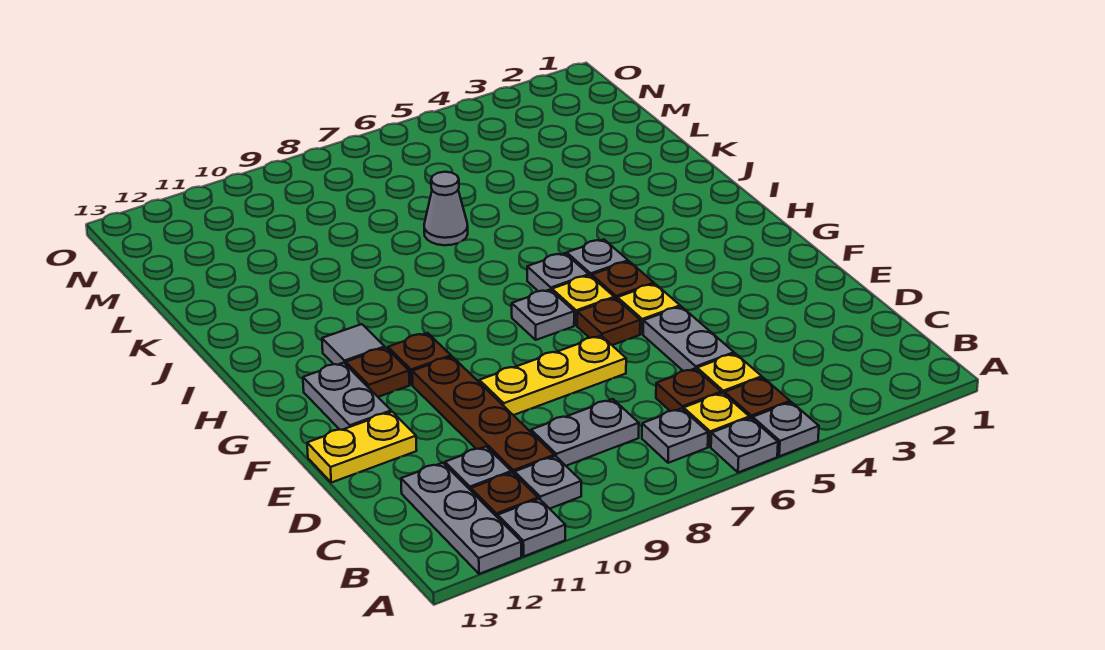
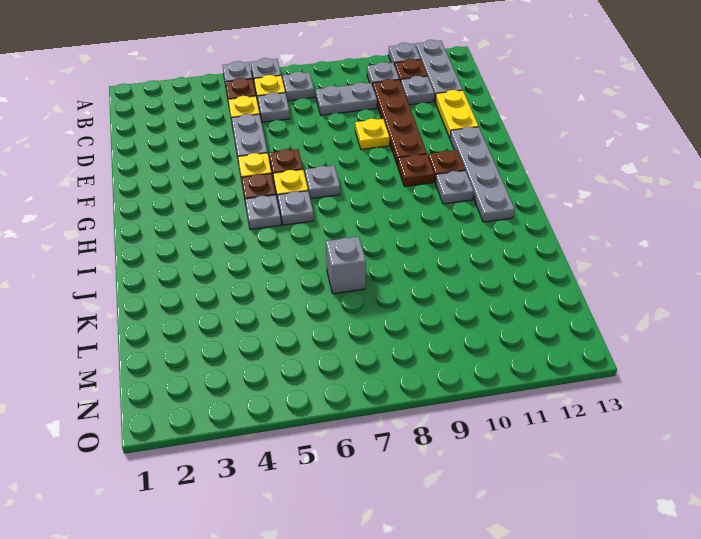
brown plate C6 level 1 -> grey plate C6 level 1
yellow plate E7:E9 level 1 -> yellow plate E9 level 1
yellow plate E12:E13 level 1 -> yellow plate D12:E12 level 1
grey plate F12:G12 level 1 -> grey plate F12:I12 level 1
grey tile H11 level 1 -> grey plate H11 level 1
grey cone K7 level 1 -> grey brick K7 level 1

